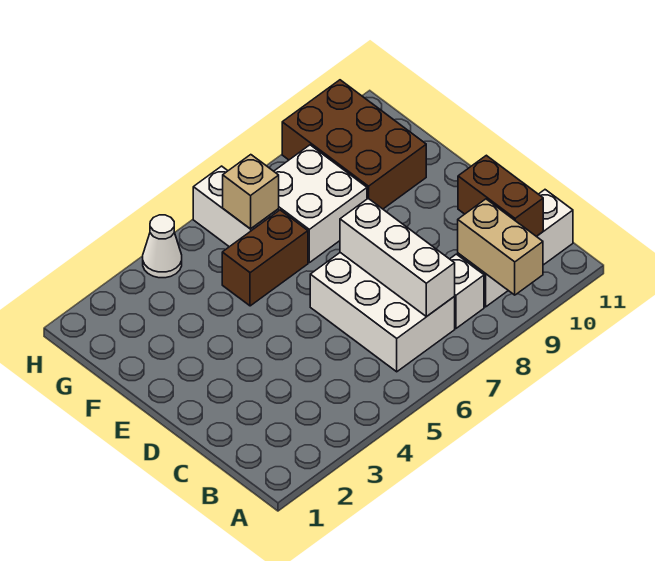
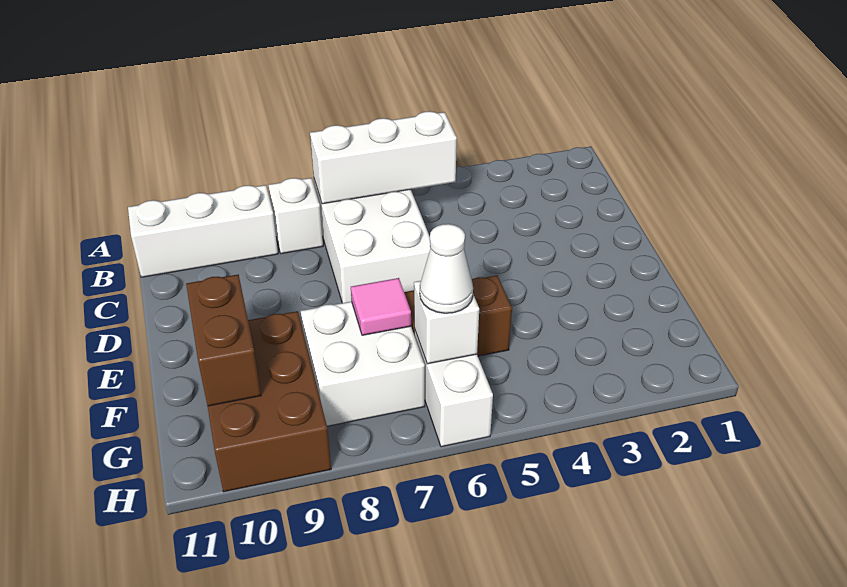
tan brick A9:B9 level 2 -> none
white brick B7:D7 level 2 -> white brick B5:B7 level 2
brown brick B10:C10 level 2 -> brown brick F10:G10 level 2
none -> pink tile F7 level 2
tan brick G6 level 2 -> white brick G6 level 2
white cone H4 level 1 -> white cone G6 level 3

